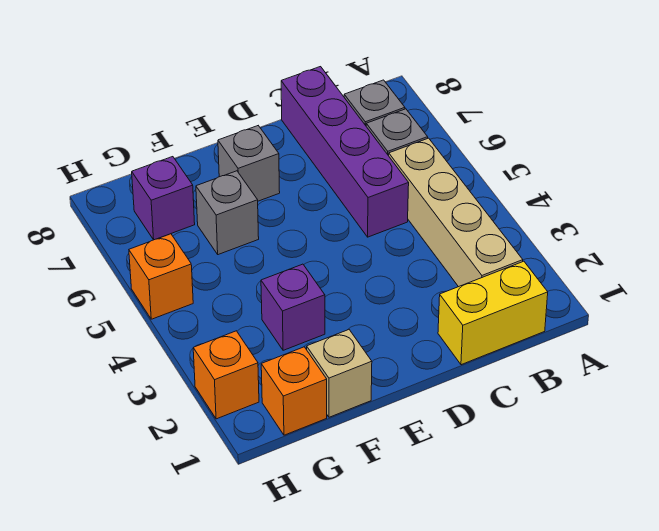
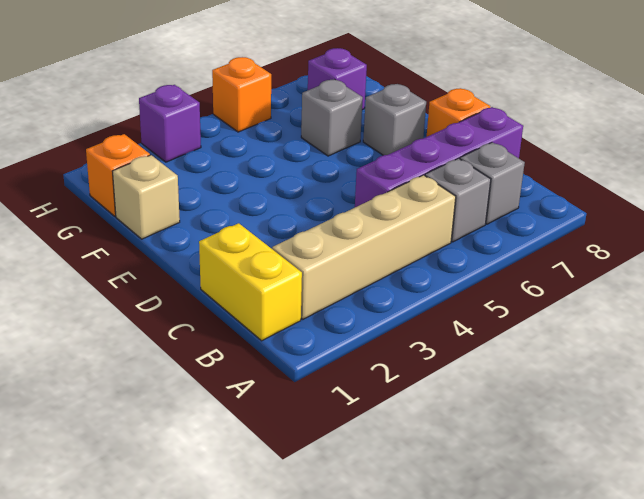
purple brick F3 level 1 -> purple brick H3 level 1
orange brick H2 level 1 -> orange brick D8 level 1

